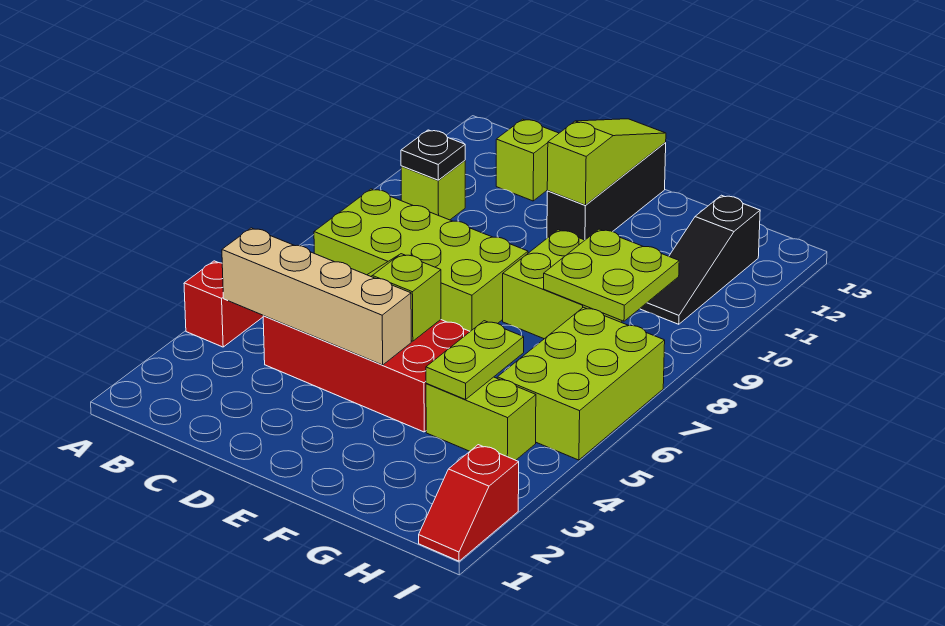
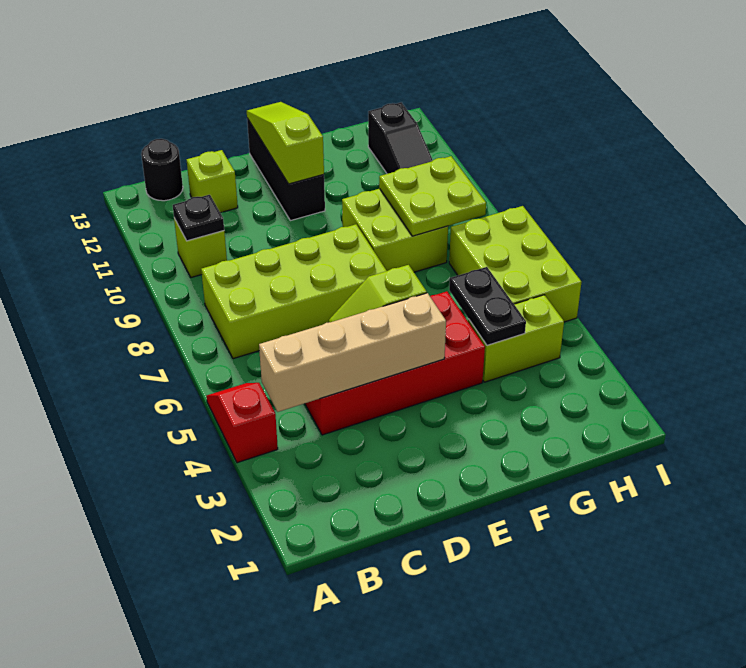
none -> black round brick B13 level 1
lime plate G4:G5 level 2 -> black plate G4:G5 level 2
red slope I1:I2 level 1 top 2 -> none

